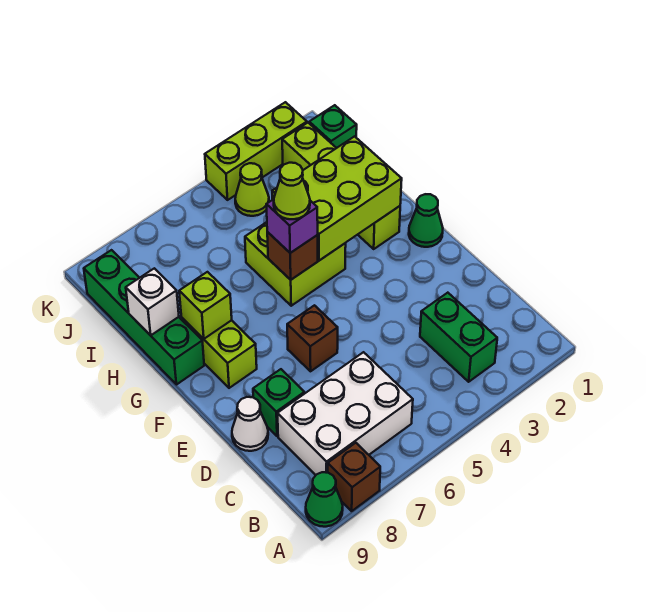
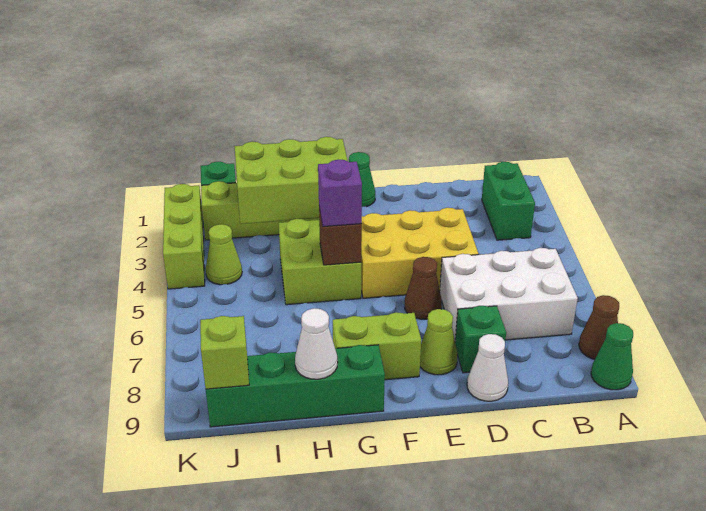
brown brick A8 level 1 -> brown cone A8 level 1
green brick B3:C3 level 1 -> green brick B2:B3 level 1
white brick B6:C8 level 1 -> white brick B6:D7 level 1
none -> yellow brick D4:F5 level 1
brown brick E6 level 1 -> brown cone E6 level 1
lime brick G2:H4 level 2 -> lime brick G2:I3 level 2
lime cone G5 level 4 -> lime cone E8 level 1
lime brick G8 level 2 -> lime brick J9 level 2
white brick H9 level 2 -> white cone H9 level 2

